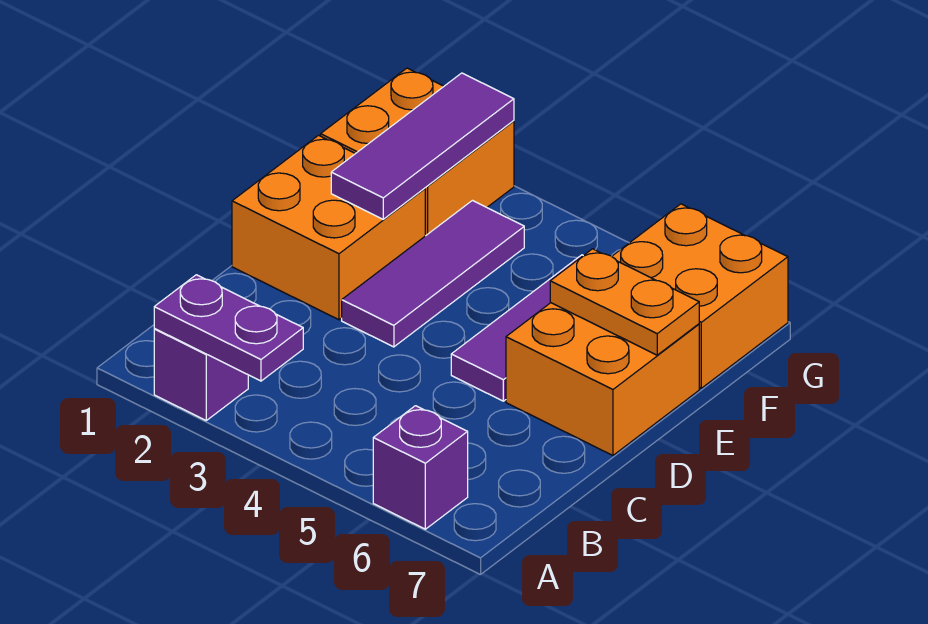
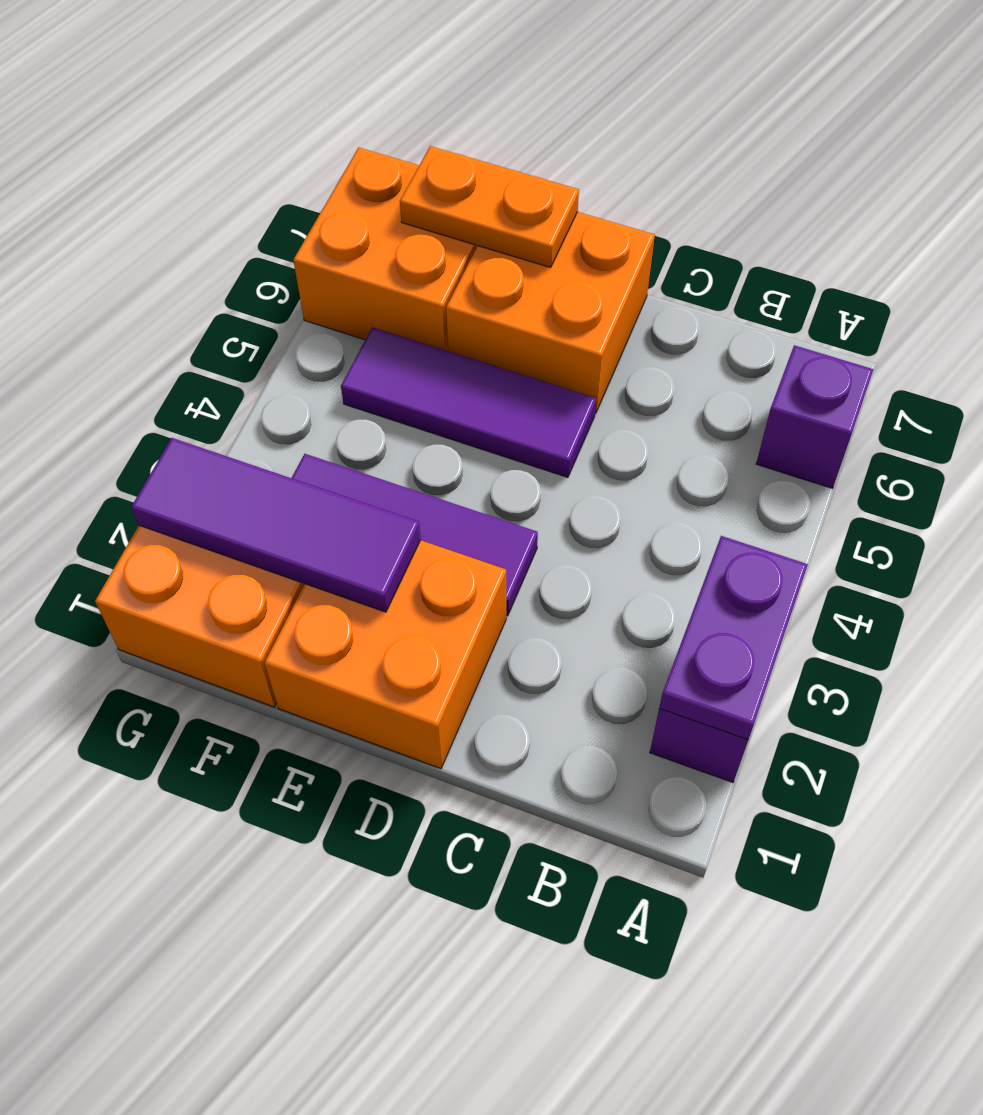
orange plate E6:E7 level 2 -> orange plate E7:F7 level 2

